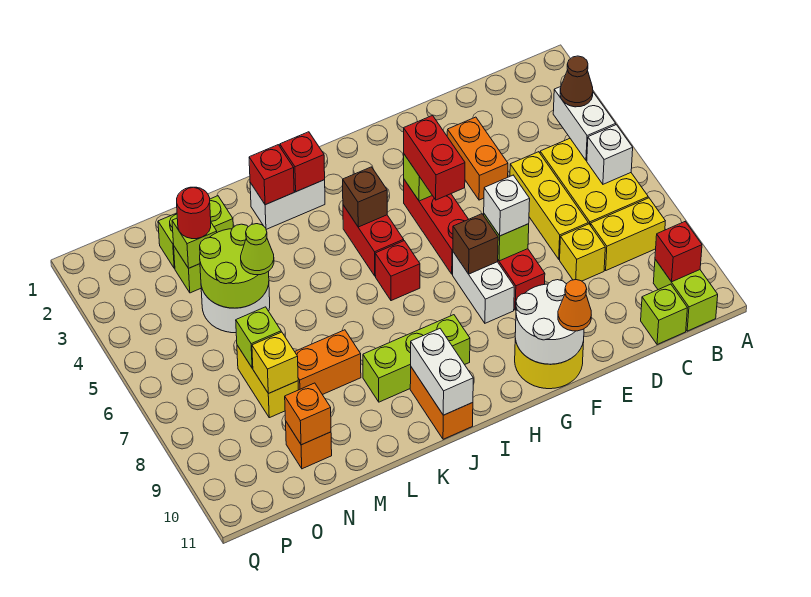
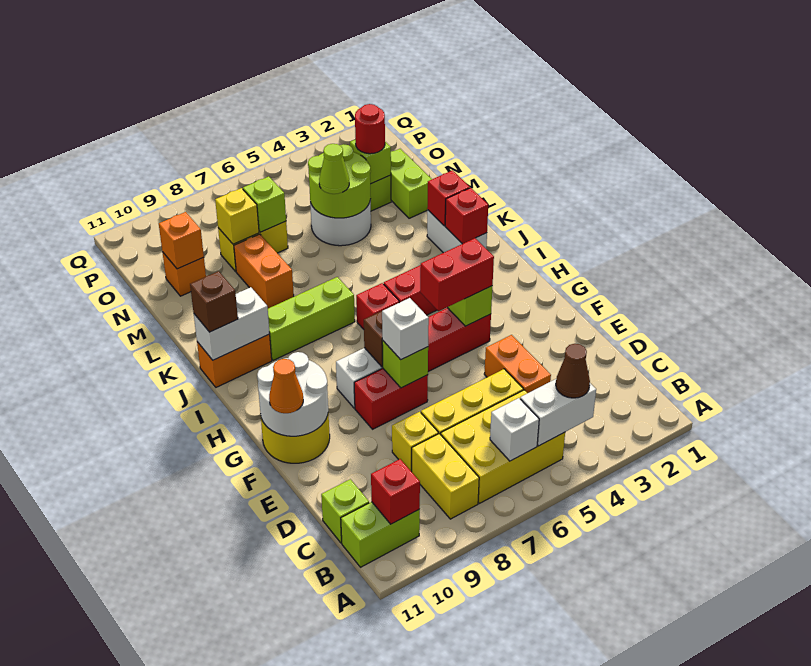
orange brick E3:E4 level 1 -> orange brick D4:E4 level 1
brown brick I4 level 2 -> brown brick J11 level 3
lime brick I9:K9 level 1 -> lime brick J7:J9 level 1

